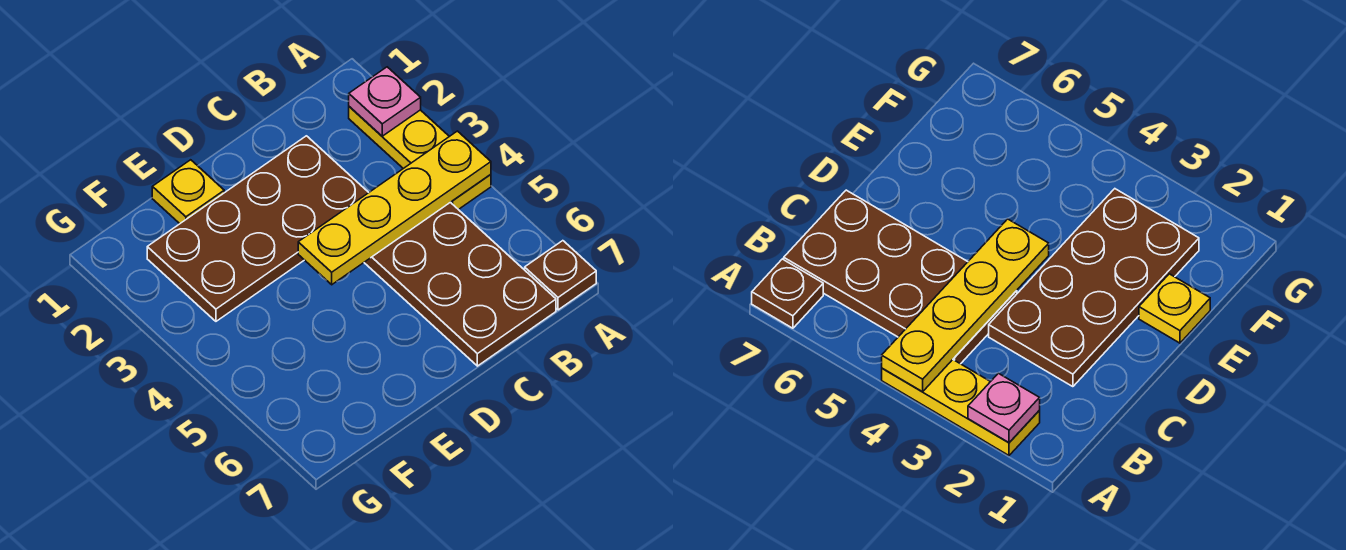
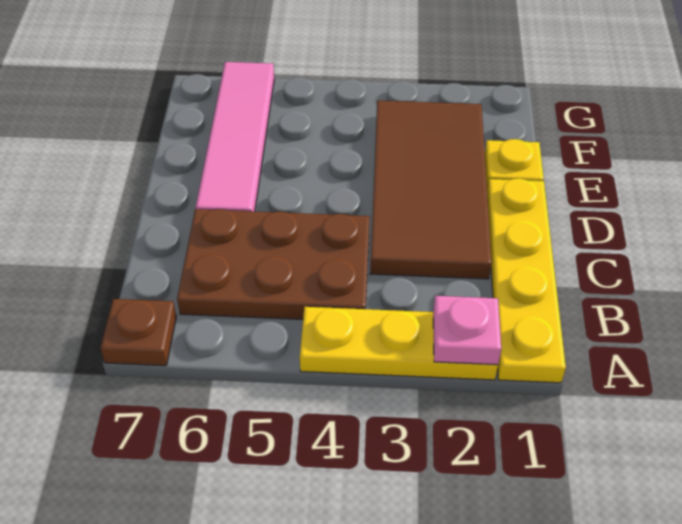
yellow plate A4:D4 level 2 -> yellow plate A1:D1 level 1
brown plate B4:C7 level 1 -> brown plate B4:C6 level 1
brown plate C2:F3 level 1 -> brown tile C2:F3 level 1
none -> pink tile D6:G6 level 1

